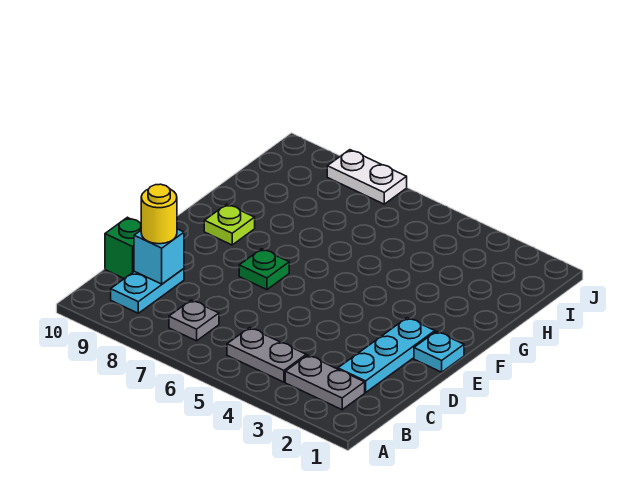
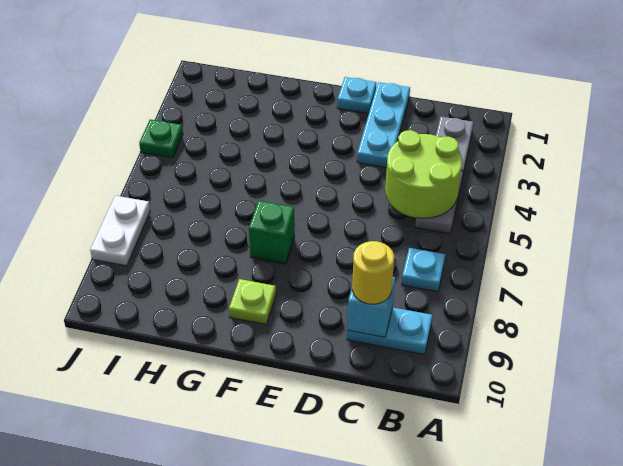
none -> lime round brick B4:C5 level 2
grey plate B7 level 1 -> cyan plate B7 level 1
cyan plate C2:E2 level 1 -> cyan plate D1:D3 level 1
green brick C10 level 1 -> green brick F7 level 1
green plate E7 level 1 -> green plate J4 level 1

